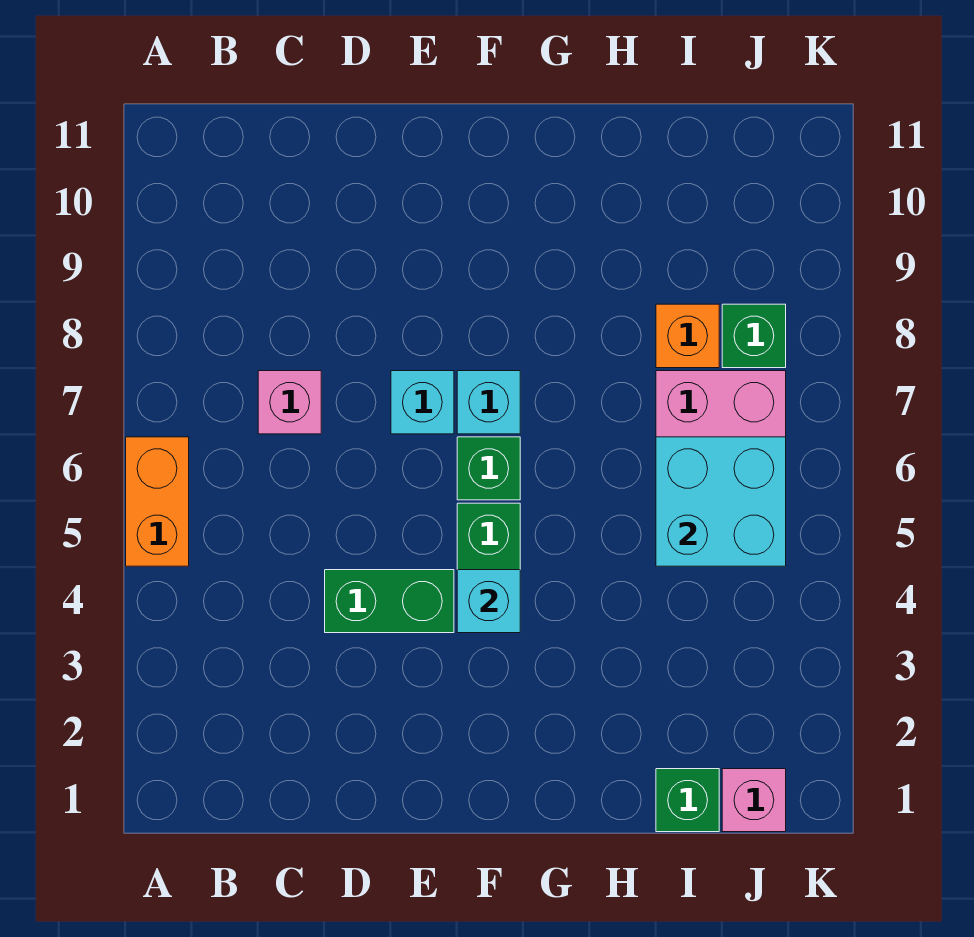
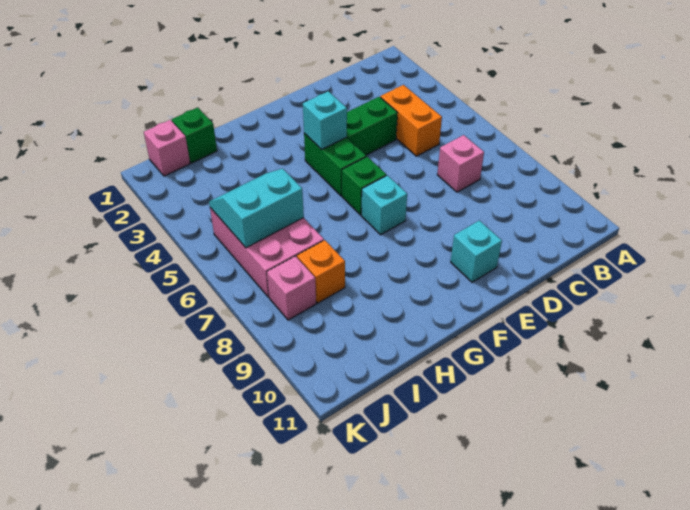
orange brick A5:A6 level 1 -> orange brick C4:C5 level 1
cyan brick E7 level 1 -> cyan brick E10 level 1
cyan brick I5:J6 level 2 -> cyan slope I5:J6 level 2 top 6
green brick J8 level 1 -> pink brick J8 level 1

